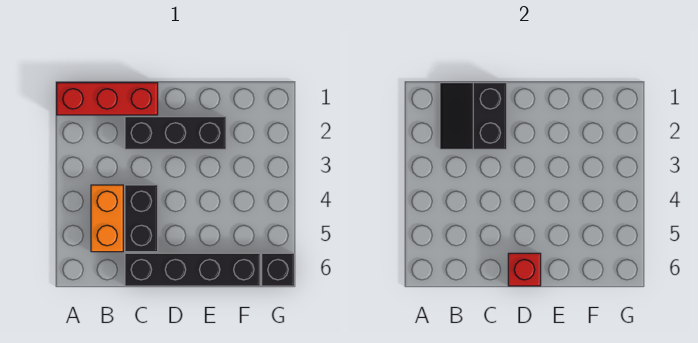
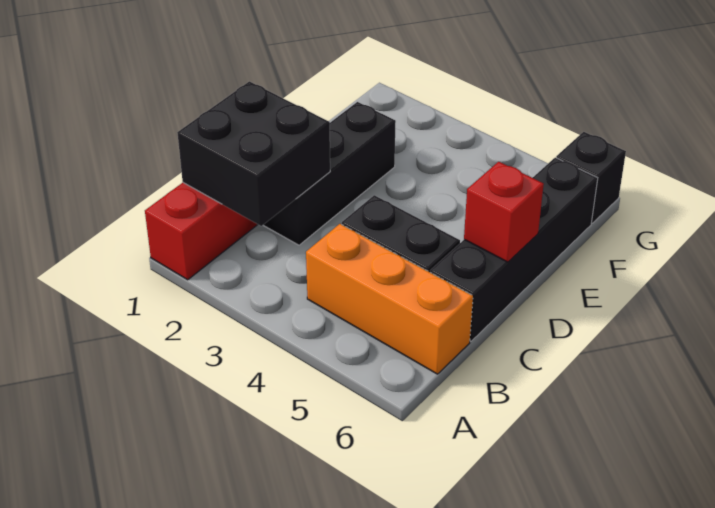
black slope B1:C2 level 2 top C -> black brick B1:C2 level 2
orange brick B4:B5 level 1 -> orange brick B4:B6 level 1

